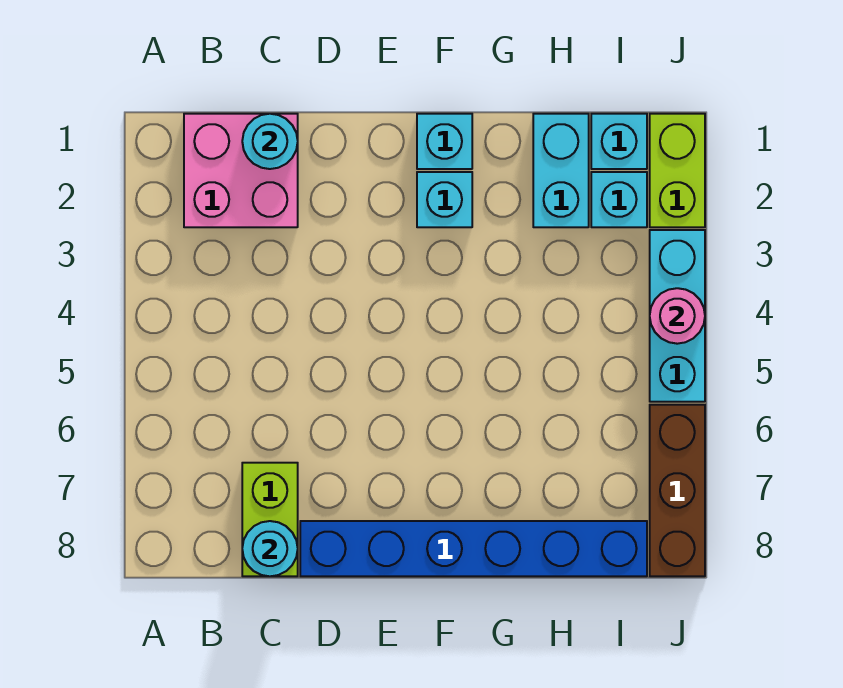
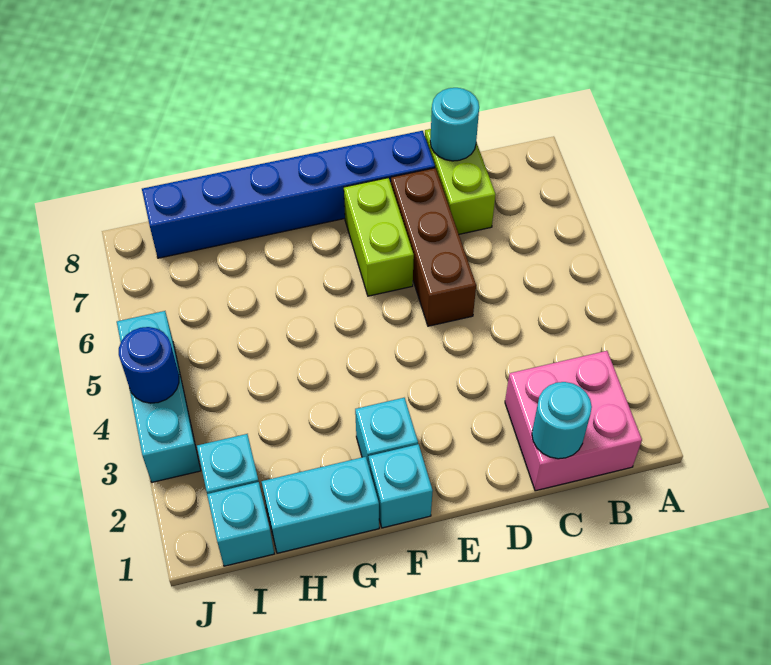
cyan brick H1:H2 level 1 -> cyan brick G1:H1 level 1
lime brick J1:J2 level 1 -> lime brick E6:E7 level 1
pink round brick J4 level 2 -> blue round brick J4 level 2
brown brick J6:J8 level 1 -> brown brick D5:D7 level 1

